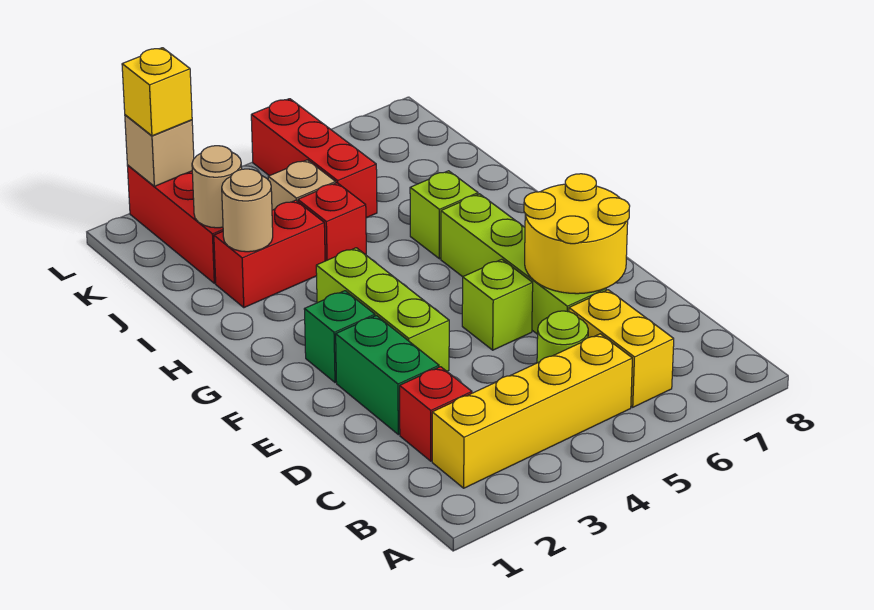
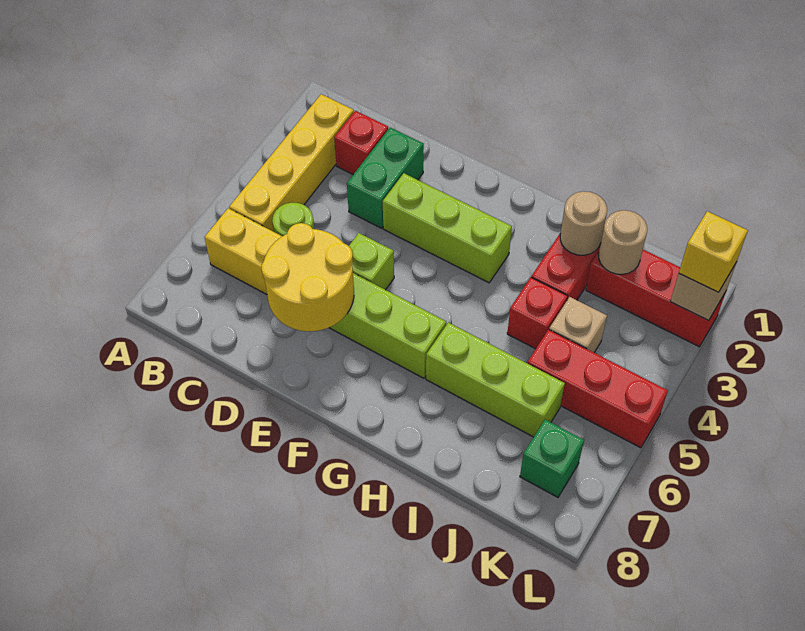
green brick D2:E2 level 1 -> green brick D2:D3 level 1
green brick F2 level 1 -> green brick K7 level 1
lime brick H6 level 1 -> lime brick H6:J6 level 1

